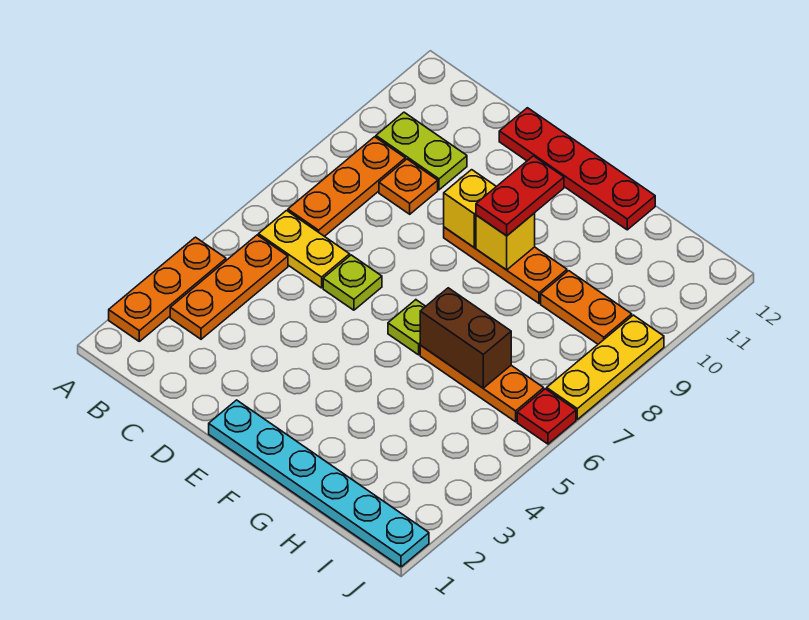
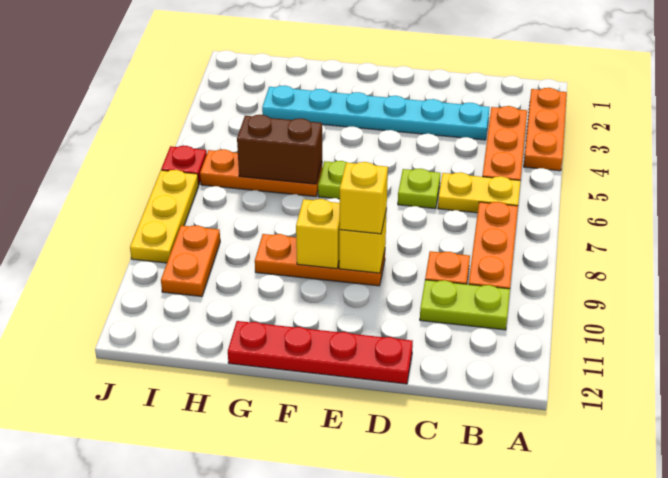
cyan plate E1:J1 level 1 -> cyan plate C3:H3 level 1
none -> yellow brick E9 level 3
red plate F9:F10 level 3 -> none
orange plate H9:I9 level 1 -> orange plate I9:I10 level 1

